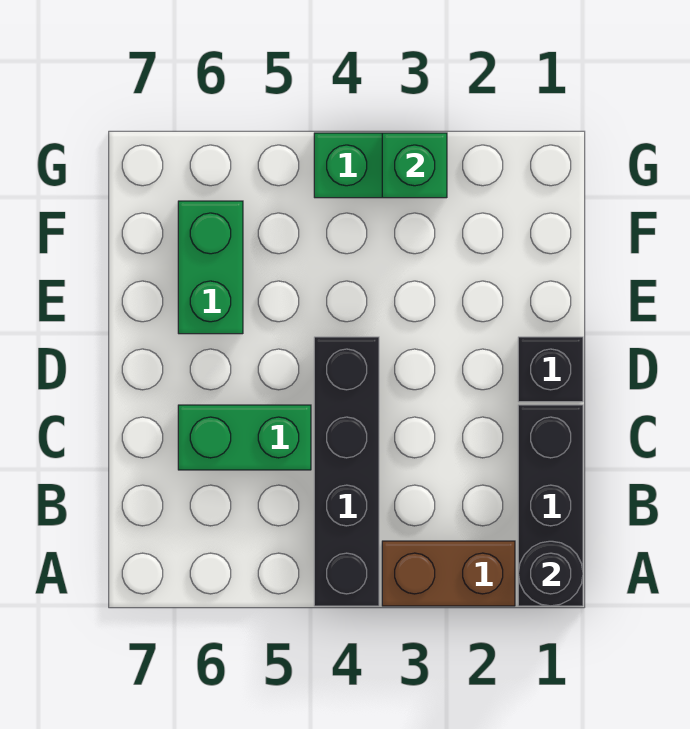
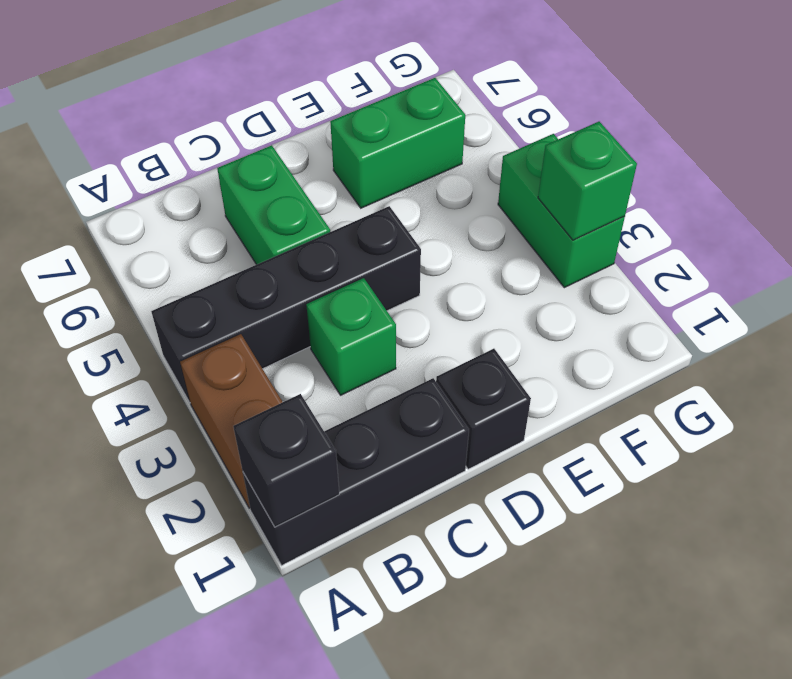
black round brick A1 level 2 -> black brick A1 level 2
none -> green brick C3 level 1

